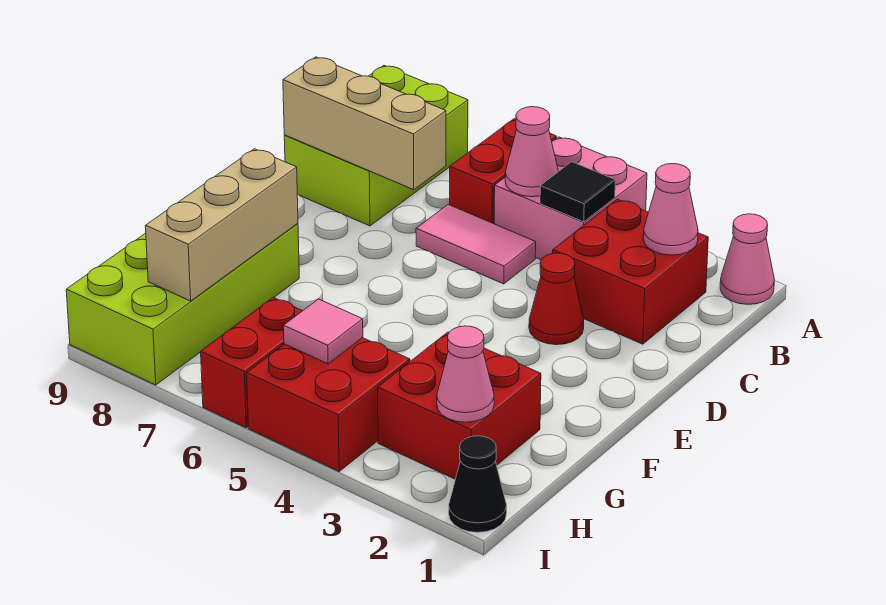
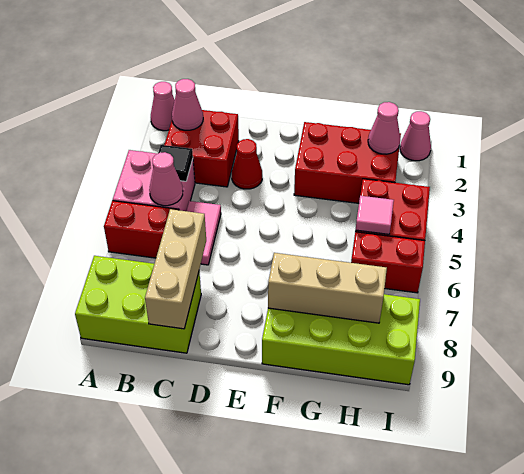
red brick G2:H3 level 1 -> red brick F2:H3 level 1
black cone I1 level 1 -> pink cone I1 level 1

